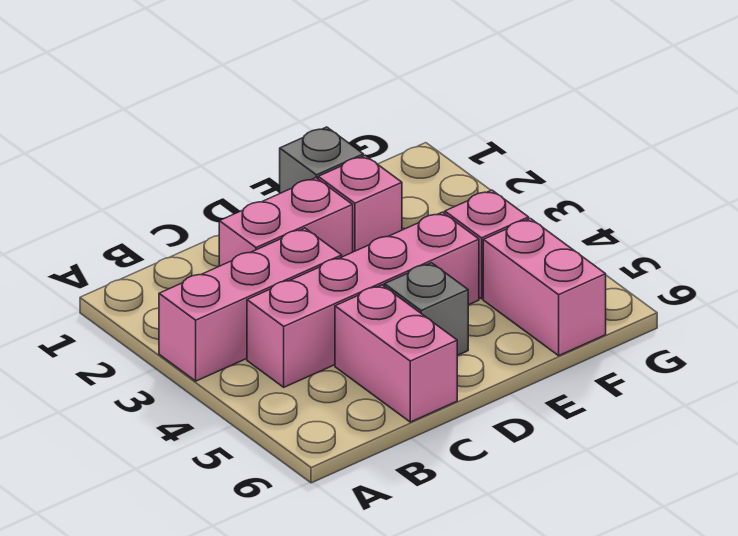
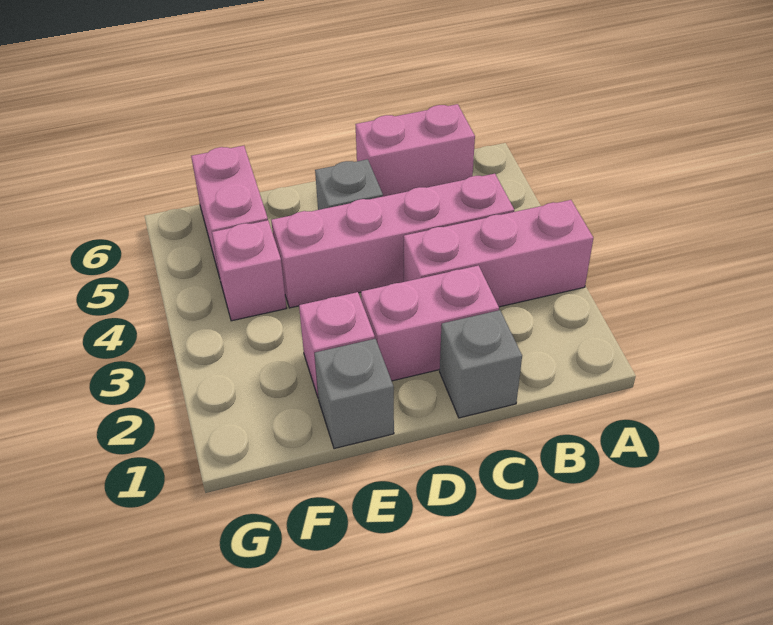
none -> grey brick C1 level 1
pink brick C5:C6 level 1 -> pink brick B6:C6 level 1

